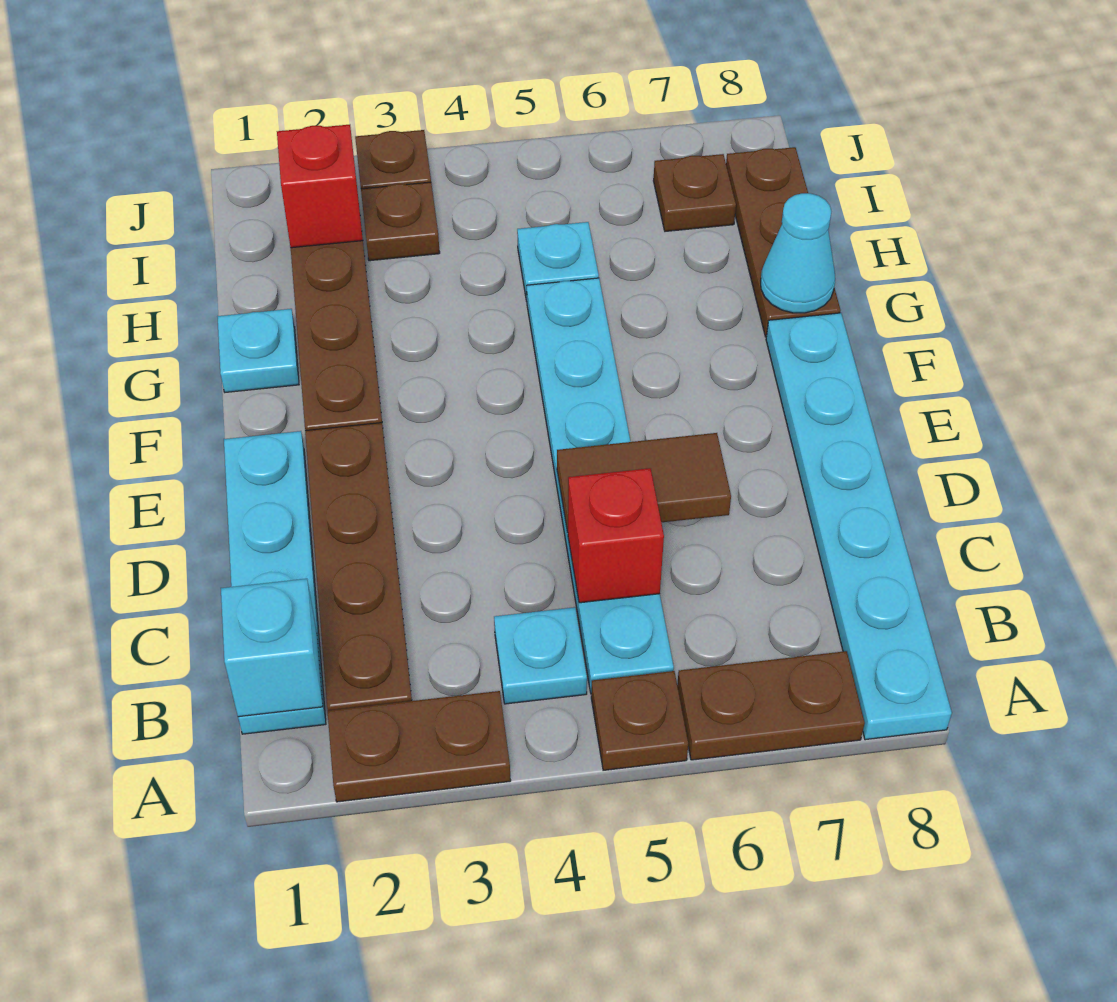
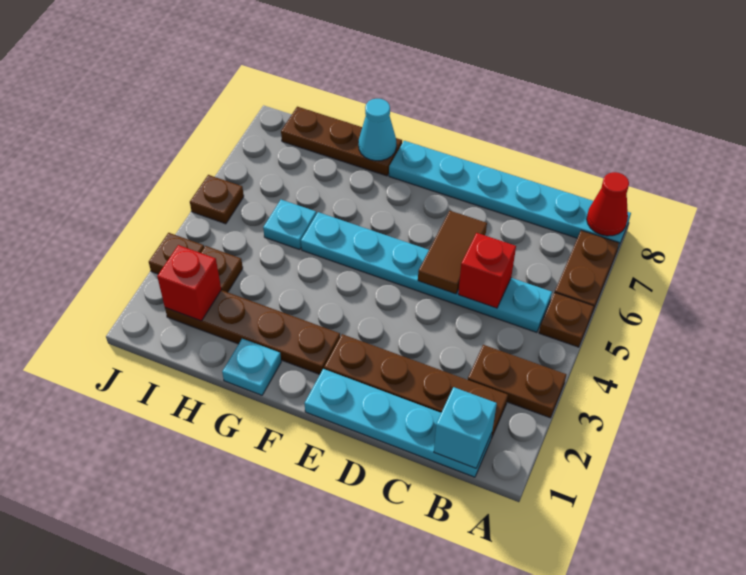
brown plate A2:A3 level 1 -> brown plate A3:B3 level 1
none -> red cone A8 level 2
cyan plate B4 level 1 -> none
brown plate I7 level 1 -> brown plate J5 level 1

